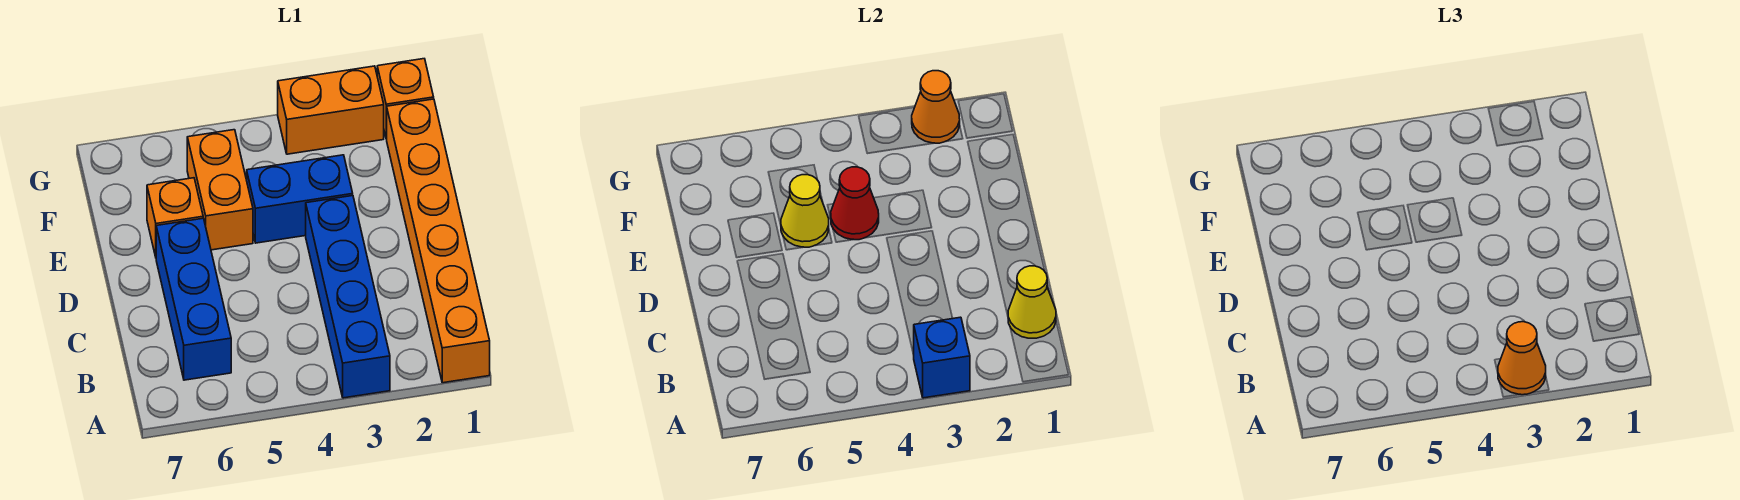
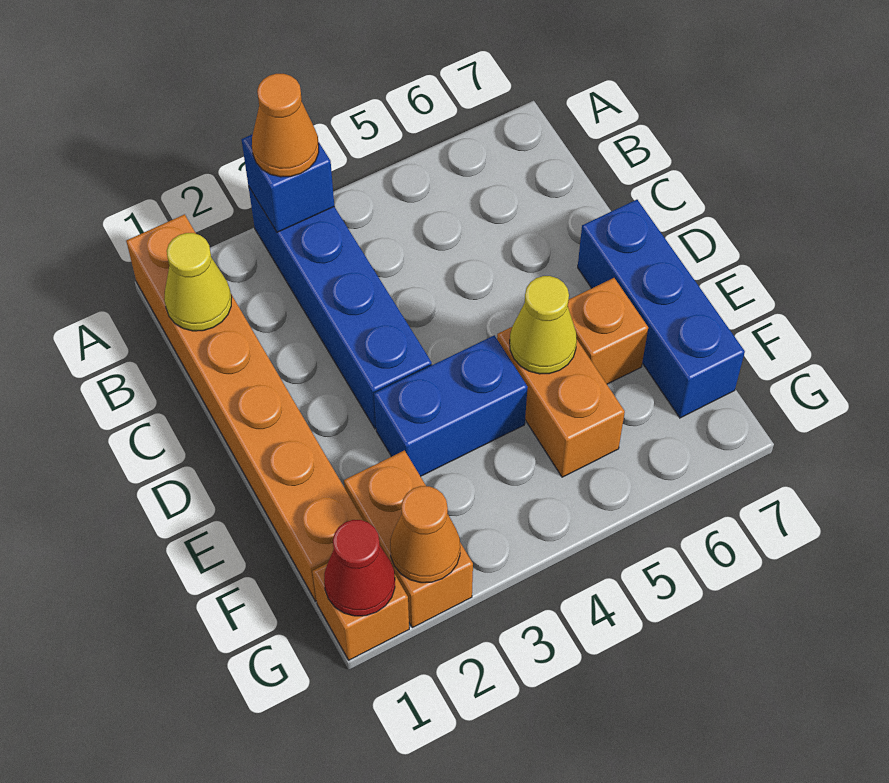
blue brick B6:D6 level 1 -> blue brick D7:F7 level 1
red cone E4 level 2 -> red cone G1 level 2
orange brick G2:G3 level 1 -> orange brick F2:G2 level 1

